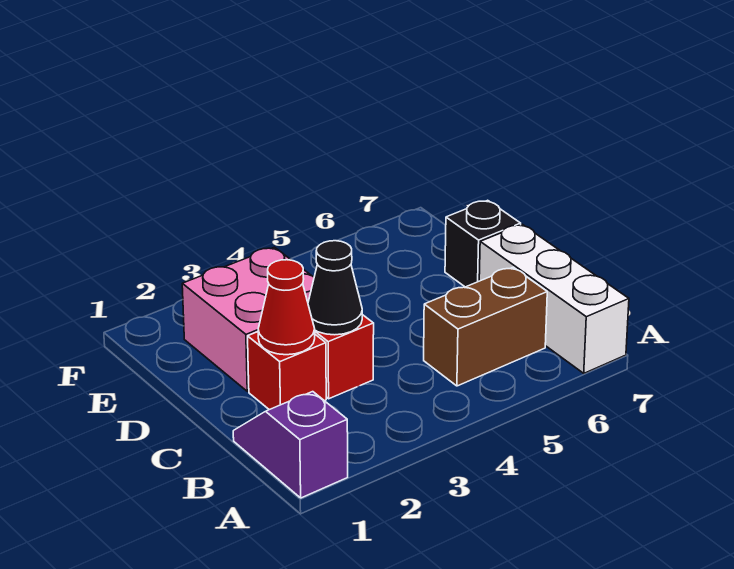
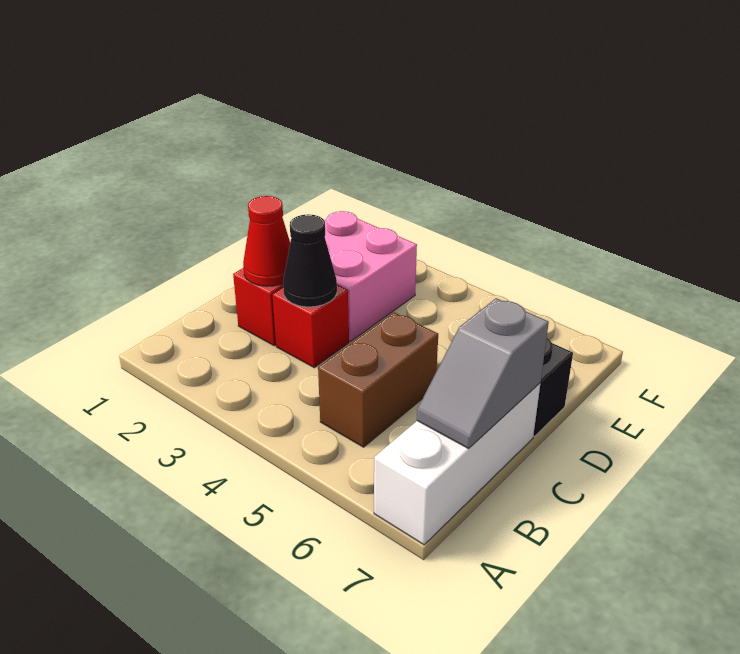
purple slope A1:B1 level 1 top A -> none
brown brick B5:B6 level 1 -> brown brick B5:C5 level 1
none -> grey slope B7:C7 level 2 top C

